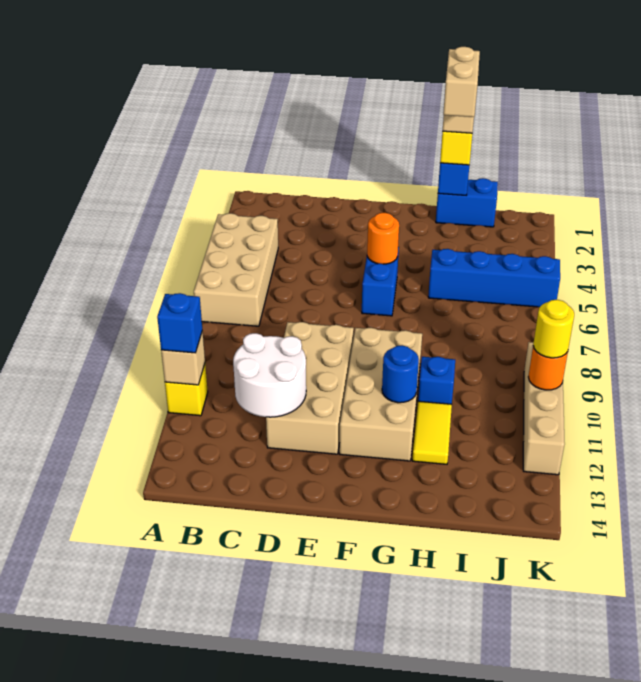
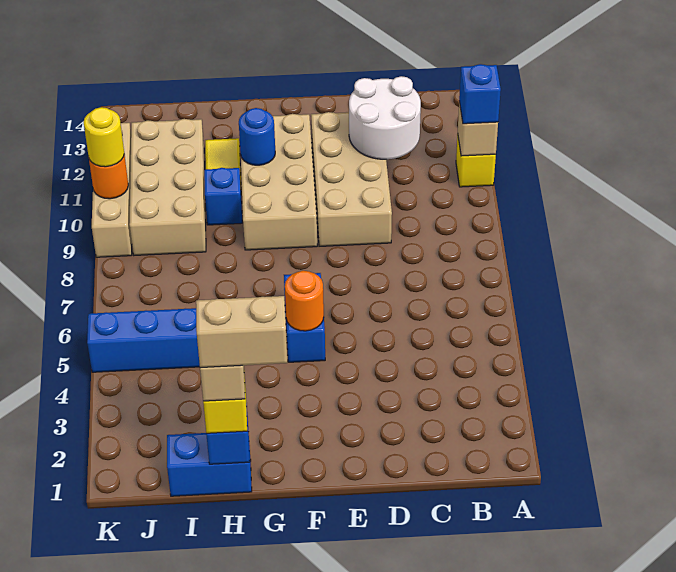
tan brick A4:B7 level 1 -> tan brick I9:J12 level 1
tan brick H1:H2 level 5 -> tan brick G1:H1 level 5

